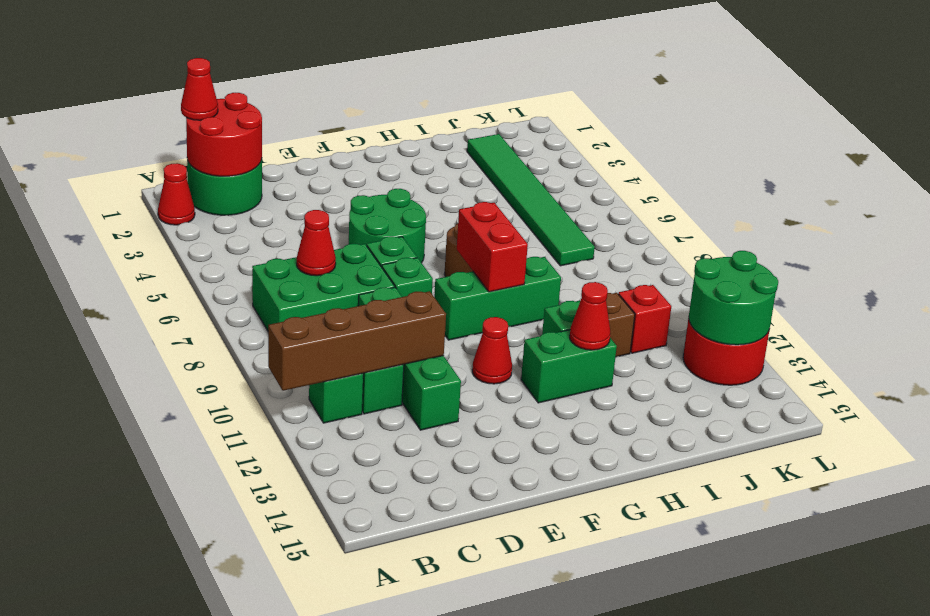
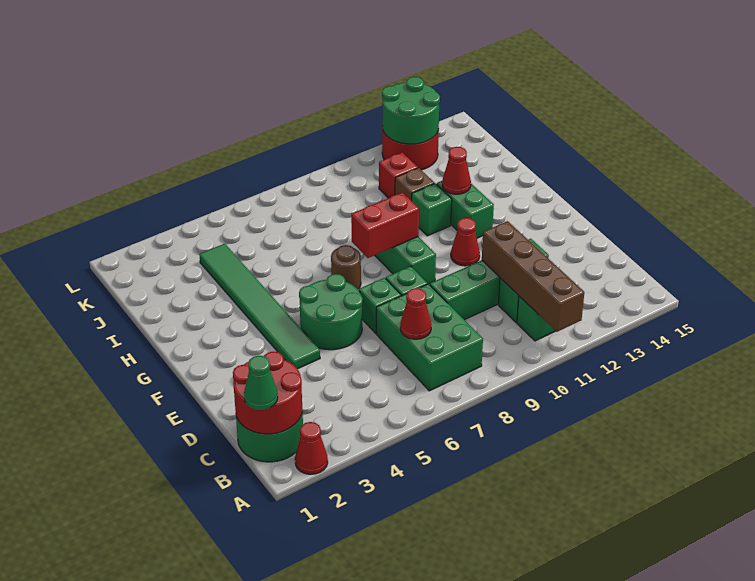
red cone B1 level 3 -> green cone B1 level 3
green tile J2:J7 level 1 -> green tile E4:J4 level 1

